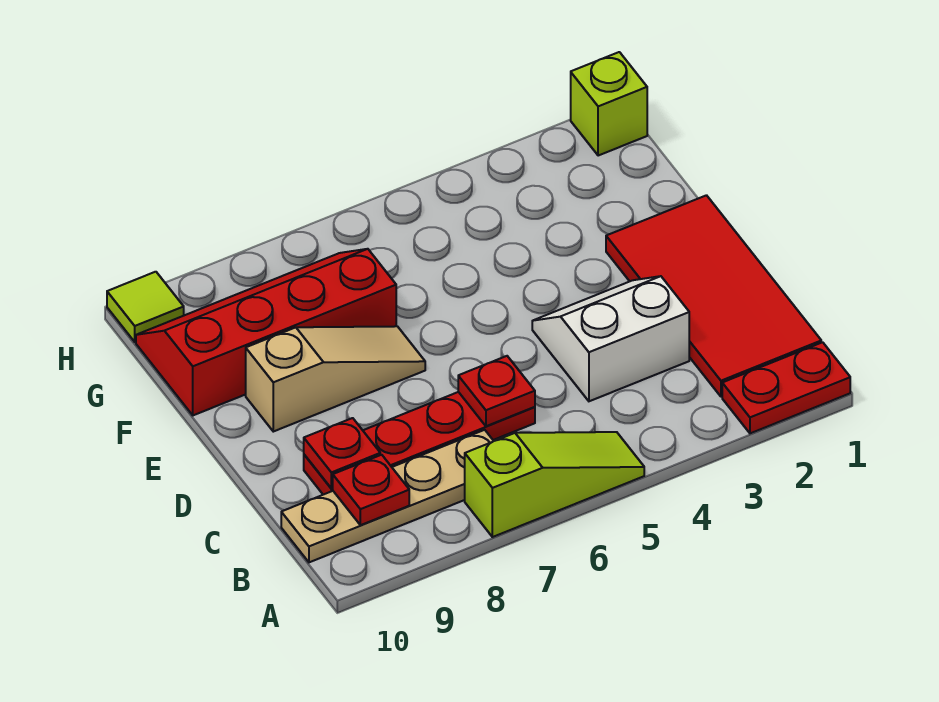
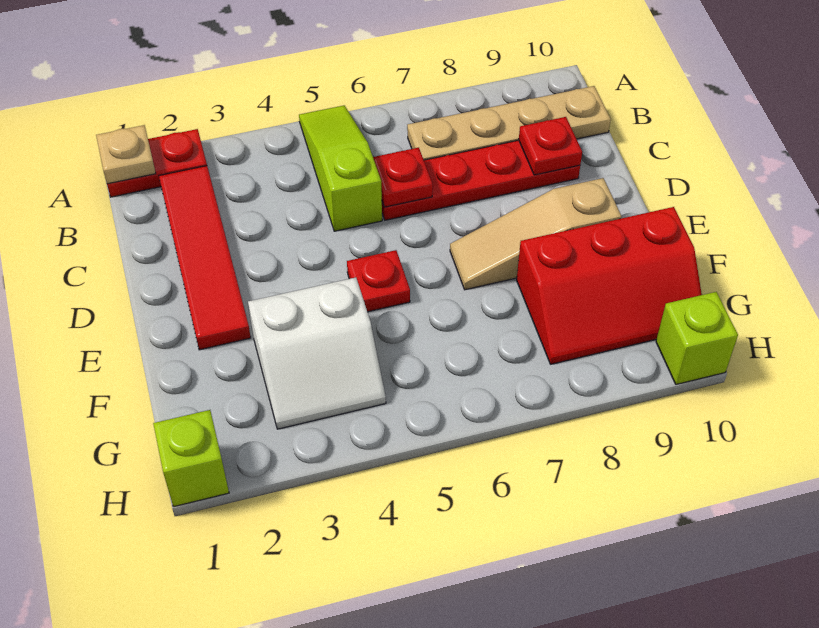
none -> tan plate A1 level 2
lime slope A5:A7 level 1 top 7 -> lime slope A5:C5 level 1 top C
red tile B1:E2 level 1 -> red tile B2:E2 level 1
red plate B9 level 2 -> red plate E5 level 1
white slope C3:D4 level 1 top C -> white slope F3:G4 level 1 top F
red slope F7:G10 level 1 top F -> red slope F8:G10 level 1 top F
lime tile H10 level 1 -> lime brick H10 level 1

